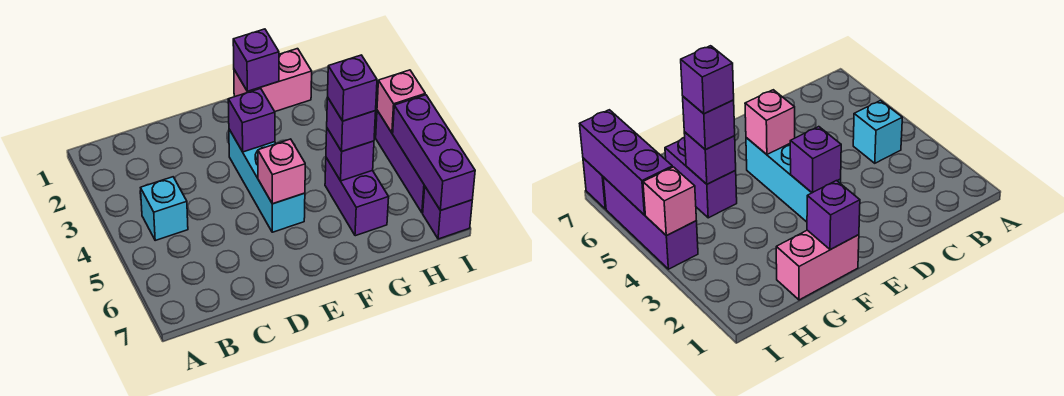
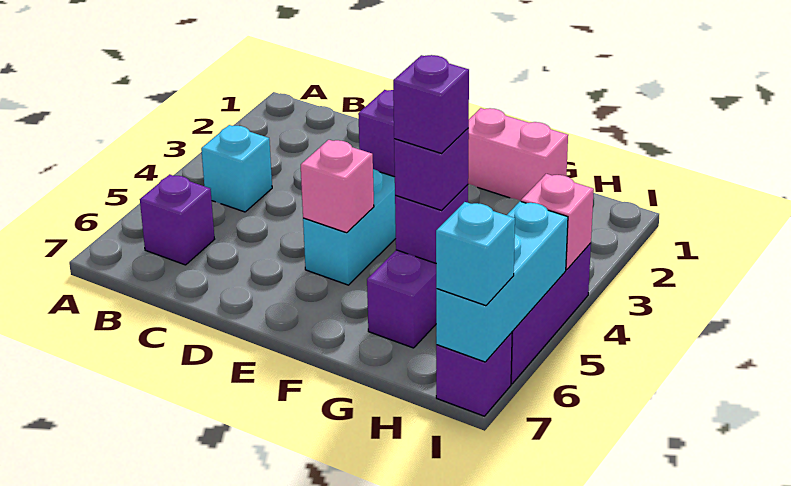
purple brick F1 level 2 -> purple brick B6 level 1
purple brick I5:I7 level 2 -> cyan brick I5:I7 level 2
none -> cyan brick I7 level 3

